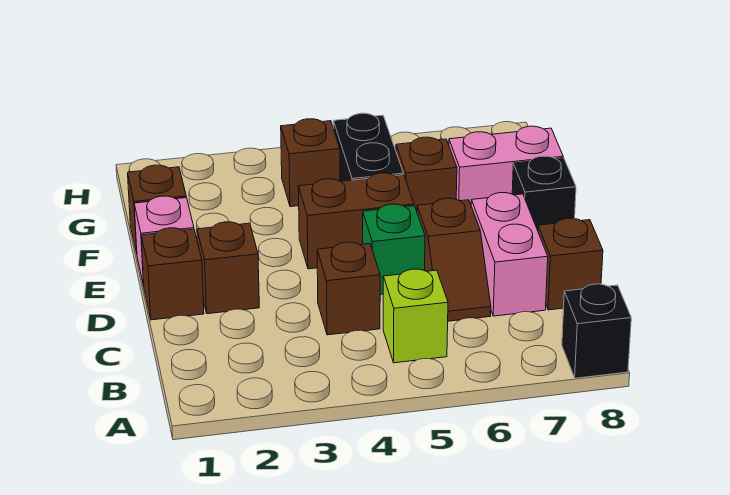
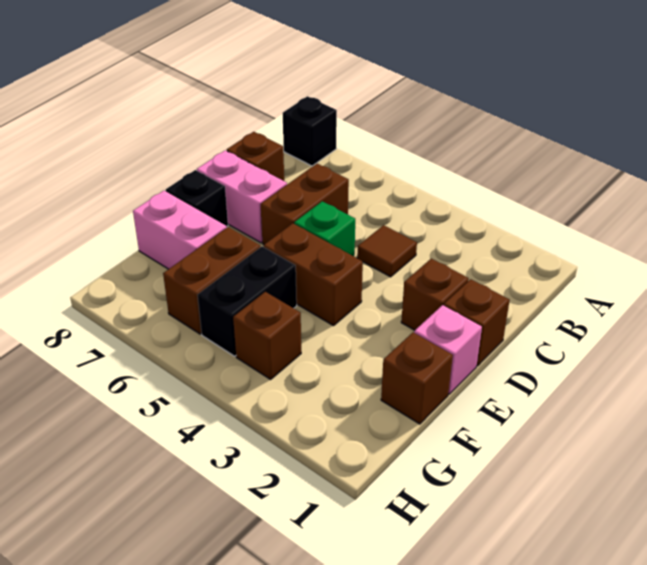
lime brick B5 level 1 -> none
brown brick C4 level 1 -> brown tile C4 level 1
brown slope C6:D6 level 1 top D -> brown brick C6:D6 level 1
pink brick C7:D7 level 1 -> pink brick D7:D8 level 1
brown brick F6 level 1 -> brown brick F6:G6 level 1

